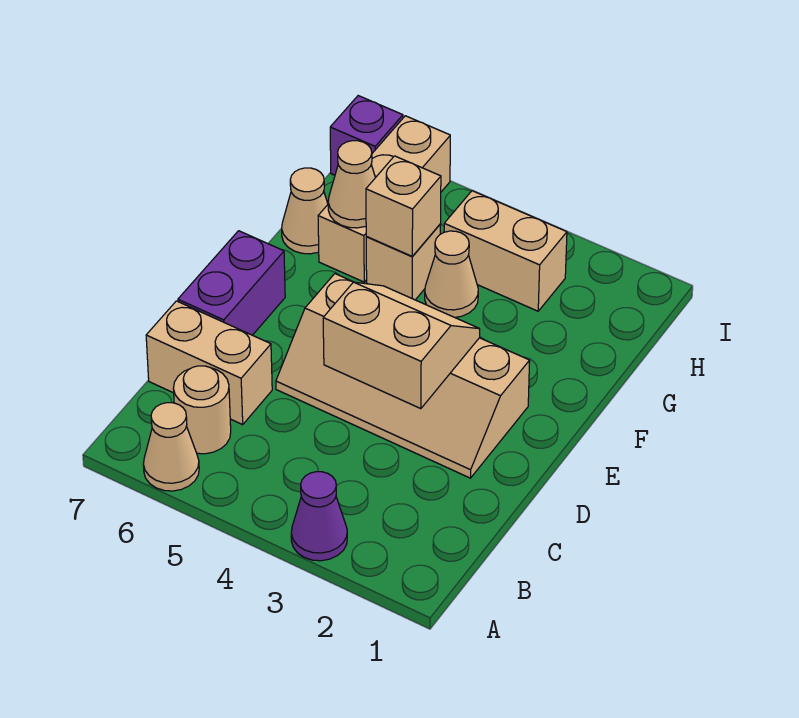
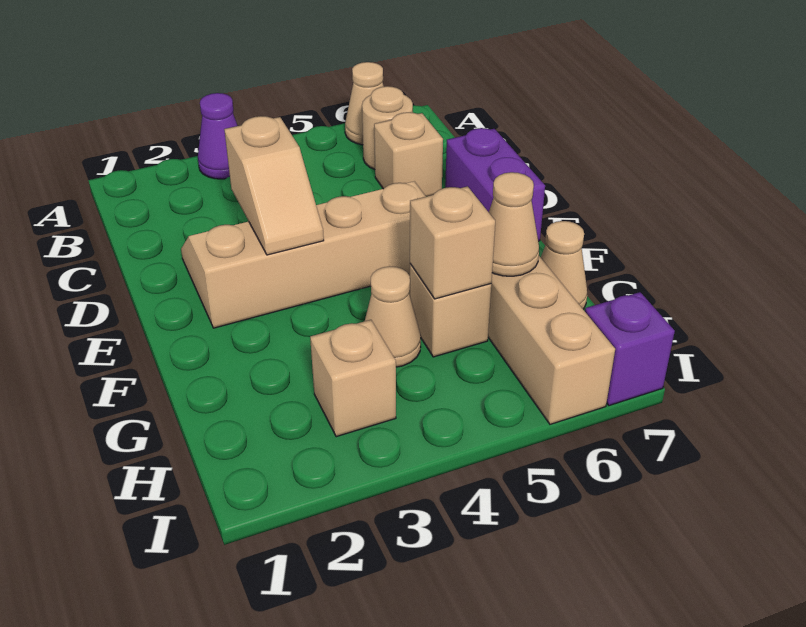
tan brick C6:C7 level 1 -> tan brick C6 level 1
tan slope D3:E4 level 2 top D -> tan slope D3:E3 level 2 top D
tan brick H3:H4 level 1 -> tan brick H3 level 1

